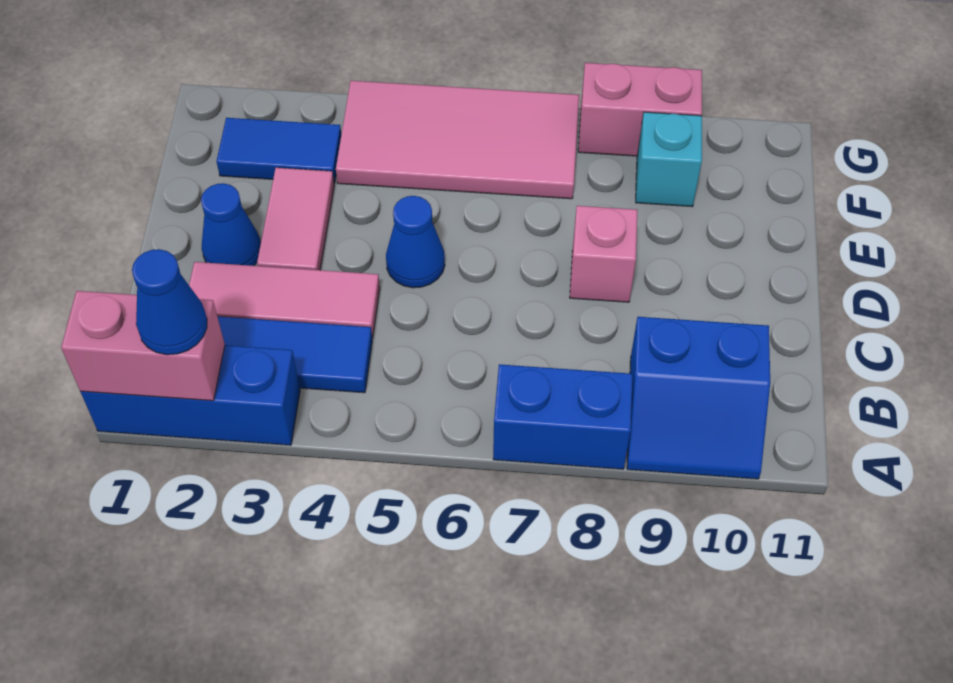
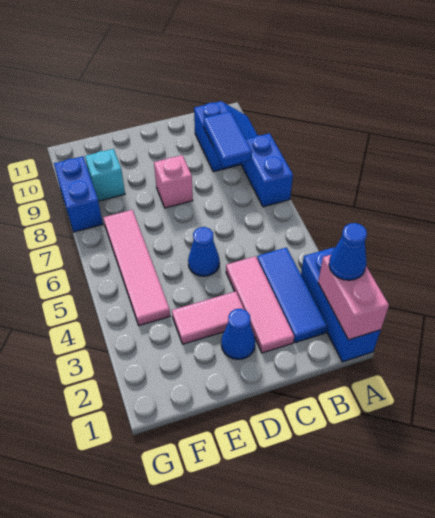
blue tile F2:F3 level 1 -> blue tile B8:B9 level 2
pink tile F4:G7 level 1 -> pink tile F4:F7 level 1
pink brick G8:G9 level 1 -> blue brick G8:G9 level 1

